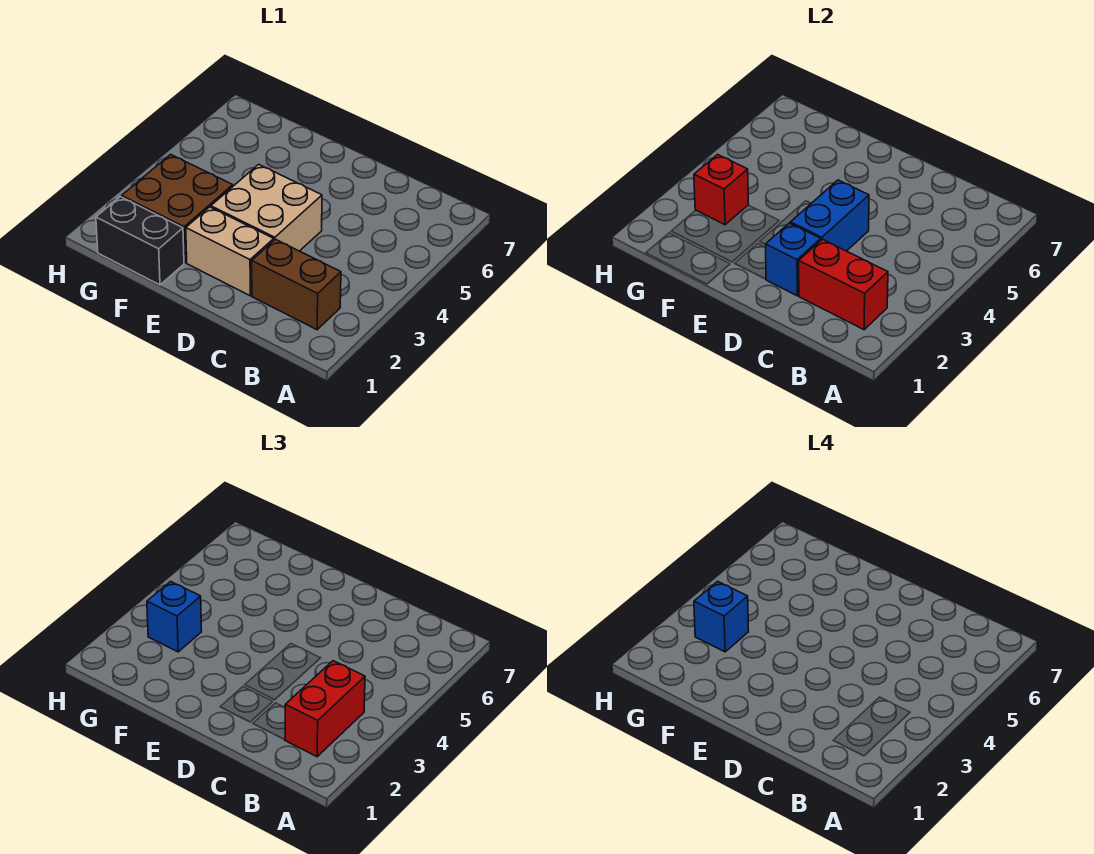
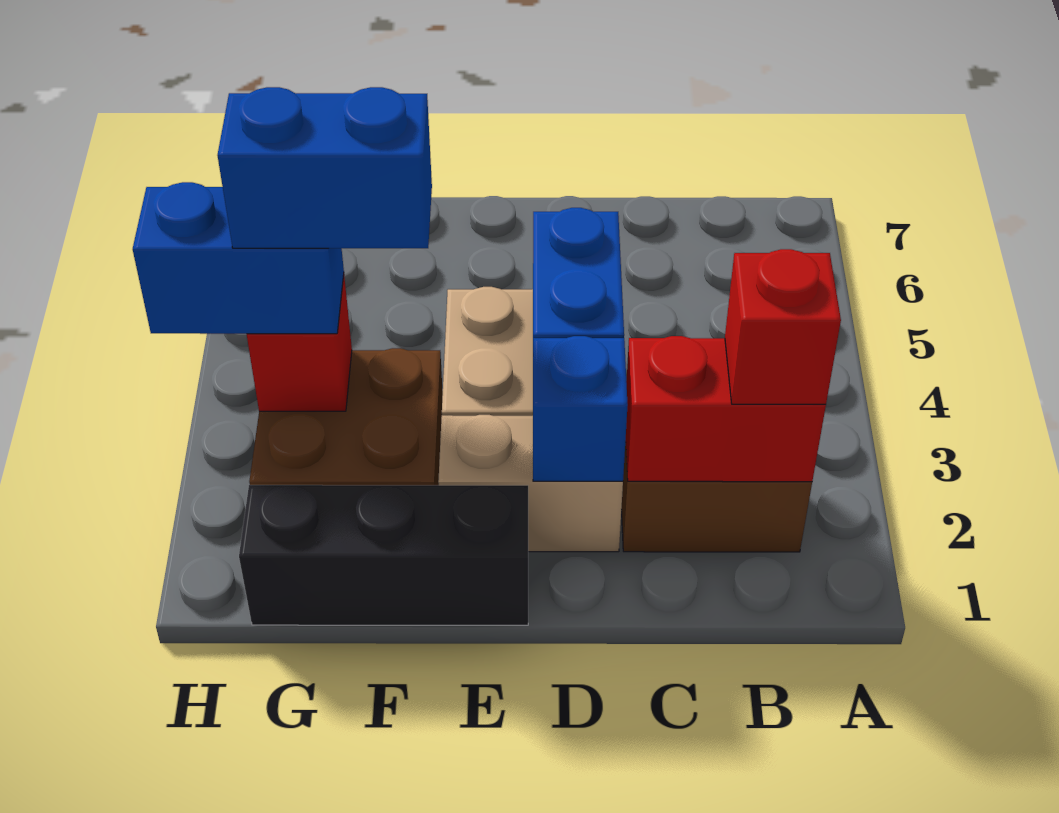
red brick B2:B3 level 3 -> red brick B2 level 3
black brick F1:G1 level 1 -> black brick E1:G1 level 1
blue brick G3 level 3 -> blue brick G3:H3 level 3
blue brick G3 level 4 -> blue brick F3:G3 level 4

